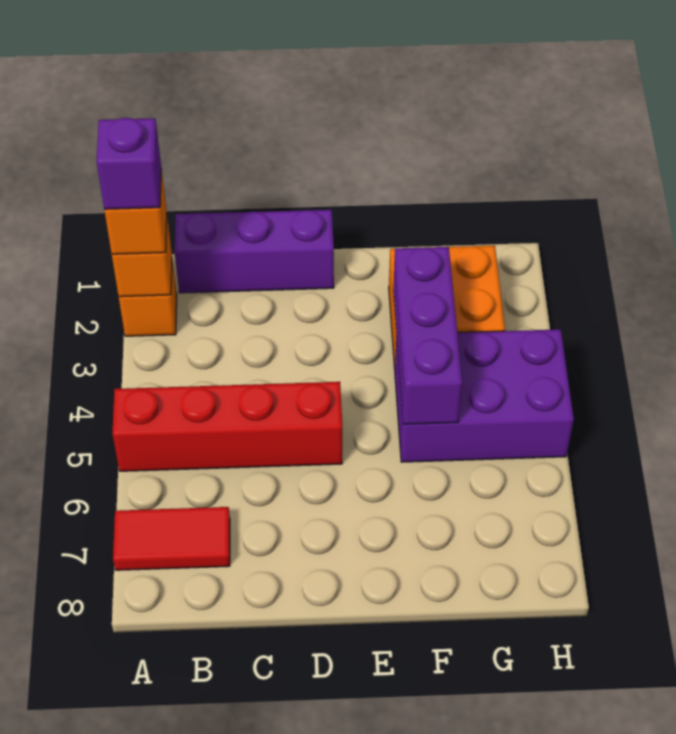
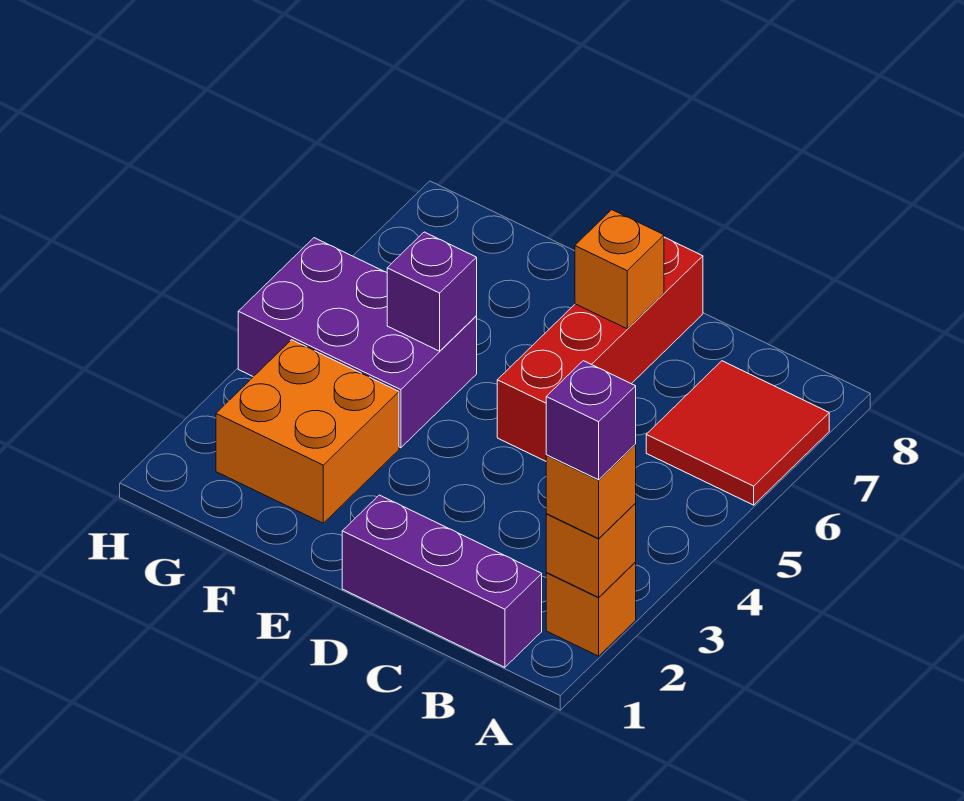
red brick A5:D5 level 1 -> red brick D5:D8 level 1
red tile A7:B7 level 1 -> red tile A6:B7 level 1
none -> orange brick D7 level 2
purple brick F3:F5 level 2 -> purple brick F5 level 2

